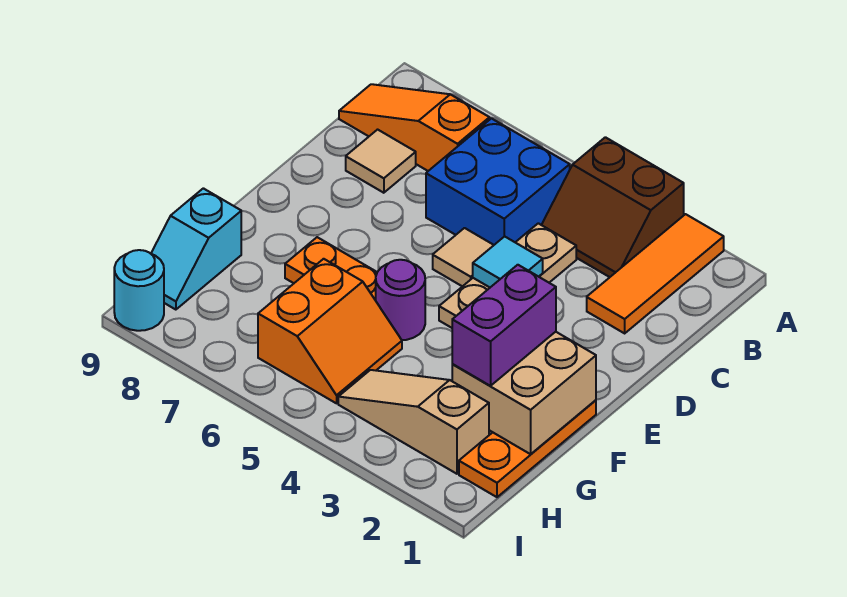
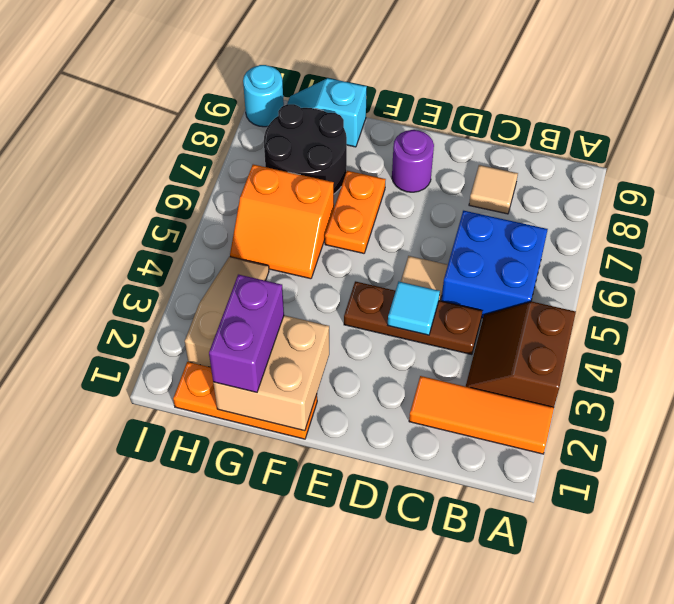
orange slope B7:B9 level 1 top 7 -> none
tan plate C4:E4 level 1 -> brown plate C4:E4 level 1
purple brick F2:G2 level 3 -> purple brick G1:G2 level 3
purple round brick F5 level 1 -> purple round brick E8 level 1
none -> black round brick G7:H8 level 1

